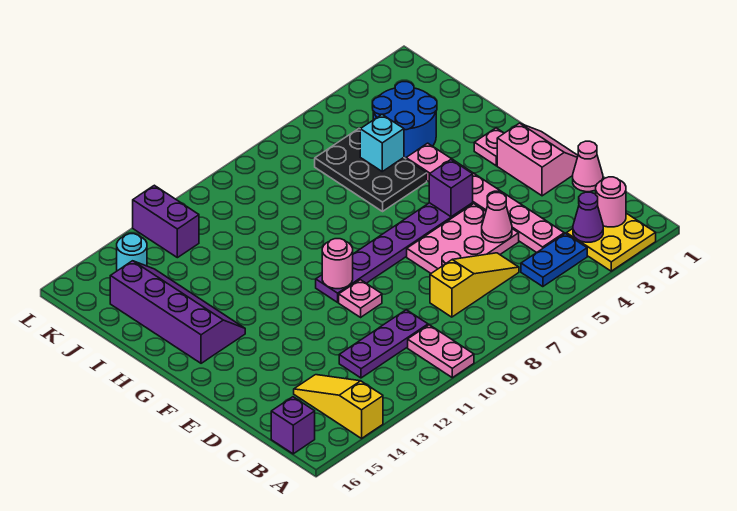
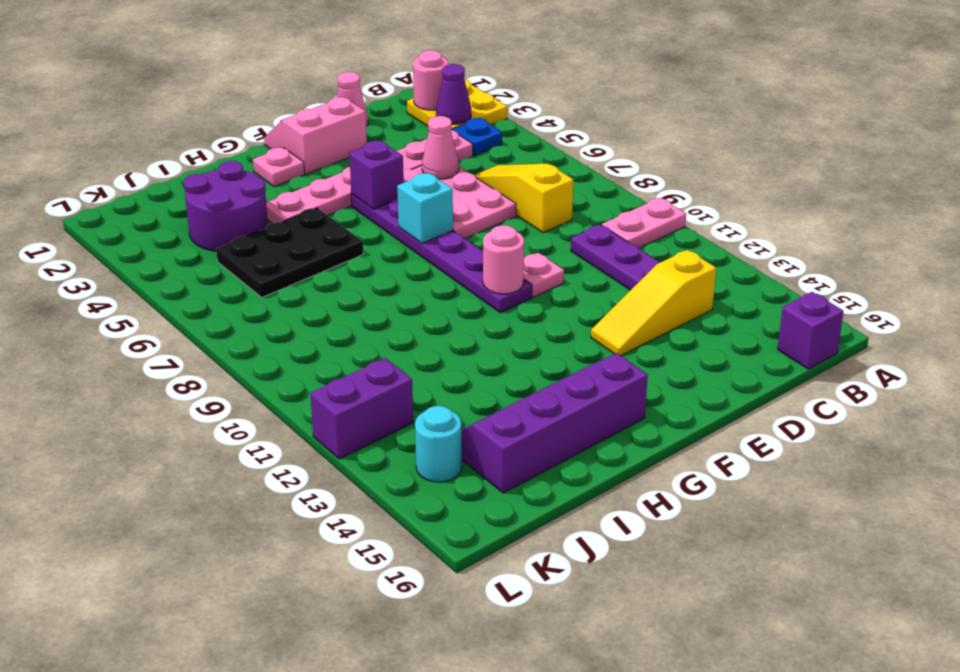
yellow slope A14:C14 level 1 top A -> yellow slope C13:E13 level 1 top C
blue plate B4:B5 level 1 -> blue plate B4 level 1
blue round brick I3:J4 level 1 -> purple round brick I3:J4 level 1
cyan brick I5 level 2 -> cyan brick F7 level 2

